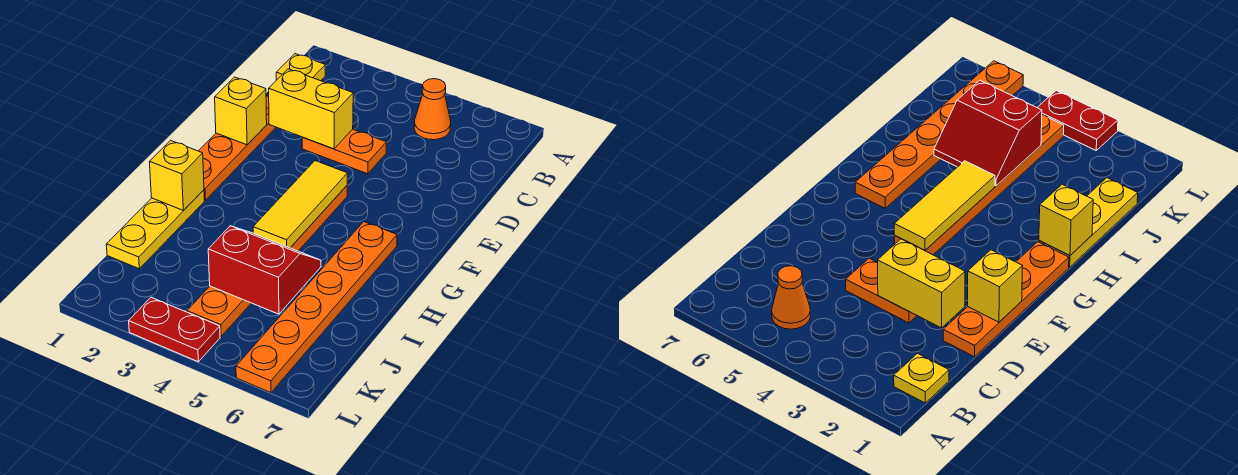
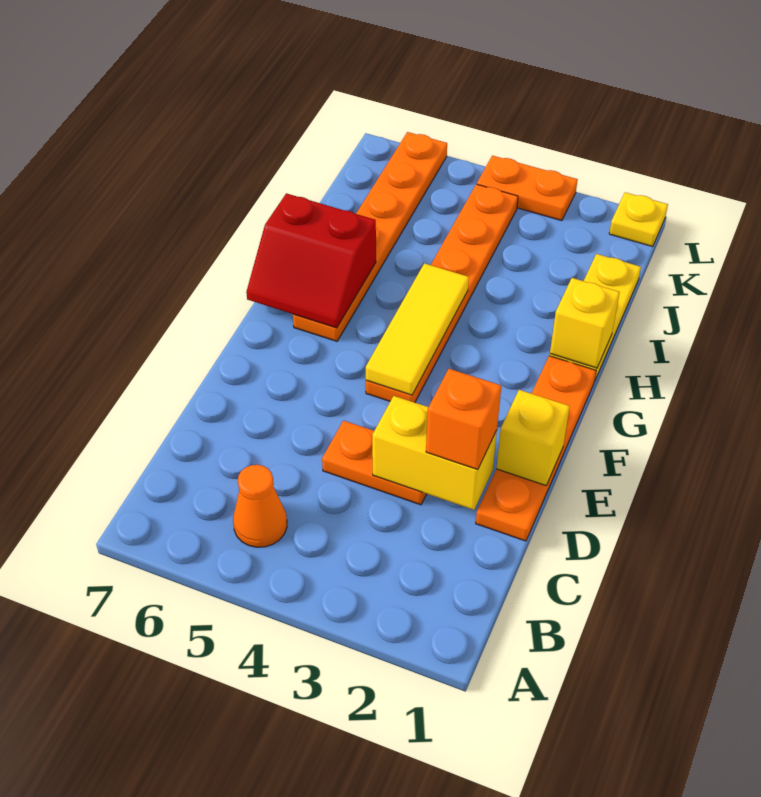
yellow plate B1 level 1 -> yellow plate L1 level 1
none -> orange brick D2 level 3
red slope I4:J5 level 2 top J -> red slope G6:H7 level 2 top H
red plate L3:L4 level 1 -> orange plate L3:L4 level 1

